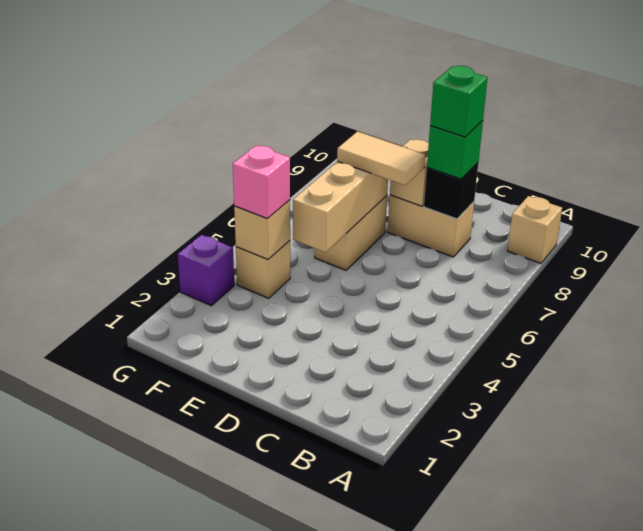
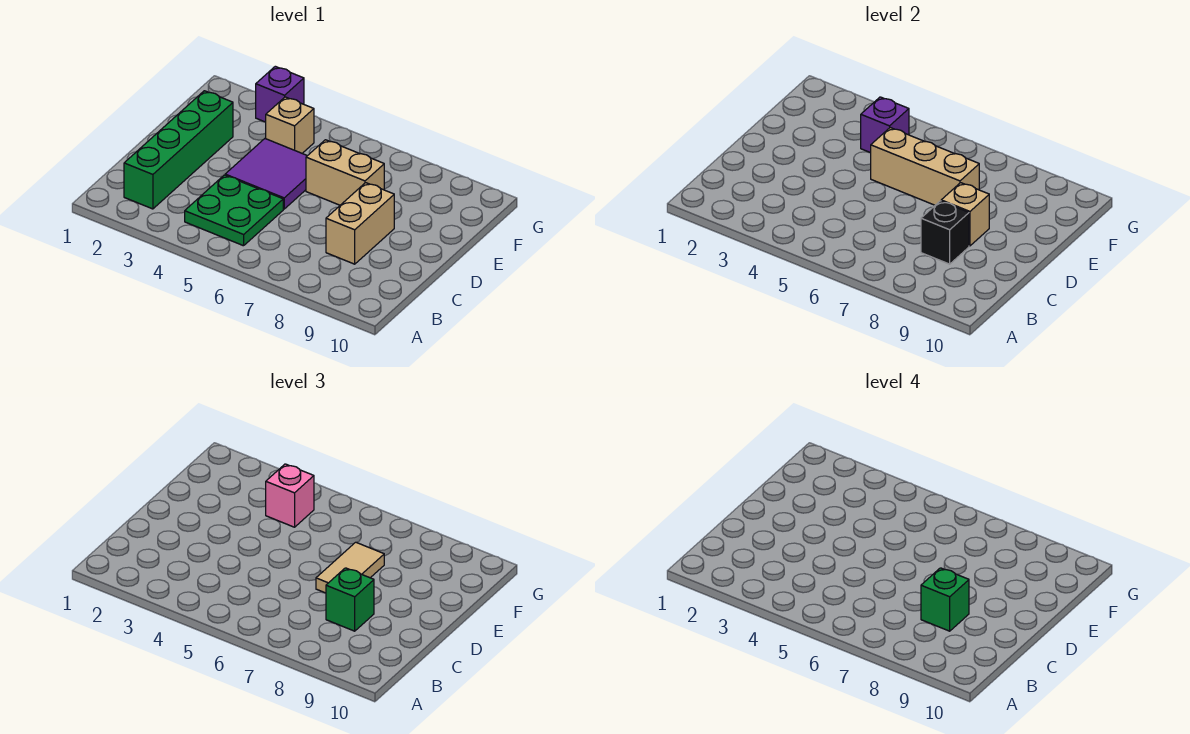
tan brick A9 level 1 -> none
none -> green brick B2:E2 level 1
none -> green plate B4:C5 level 1
none -> purple tile D4:E5 level 1
tan brick F4 level 2 -> purple brick F4 level 2

